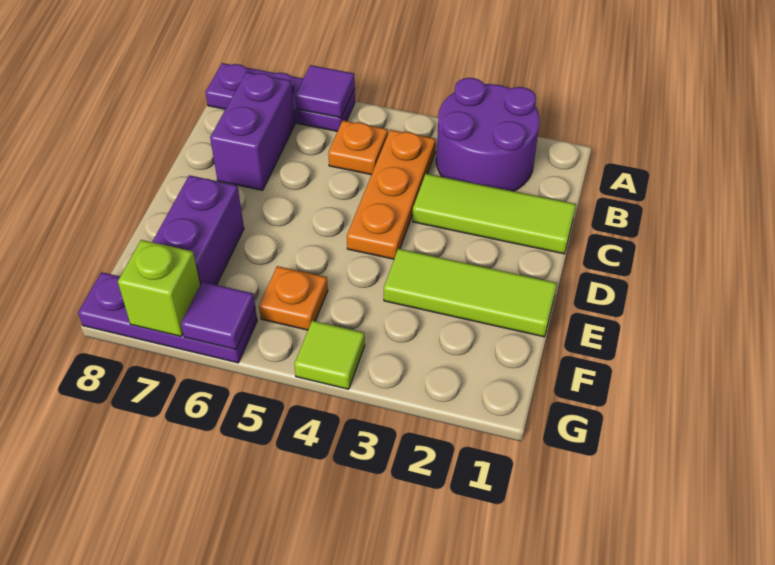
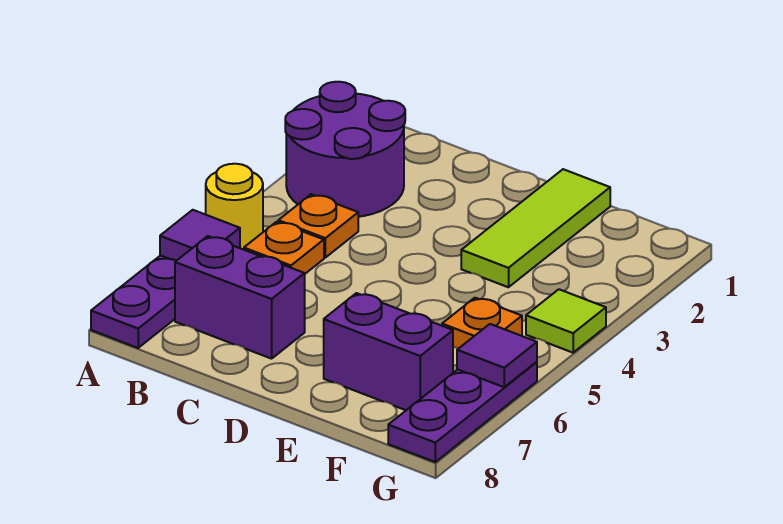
none -> yellow round brick A5 level 1
orange plate B4:D4 level 1 -> orange plate B4 level 1
lime tile C1:C3 level 1 -> none
lime brick G7 level 2 -> none

